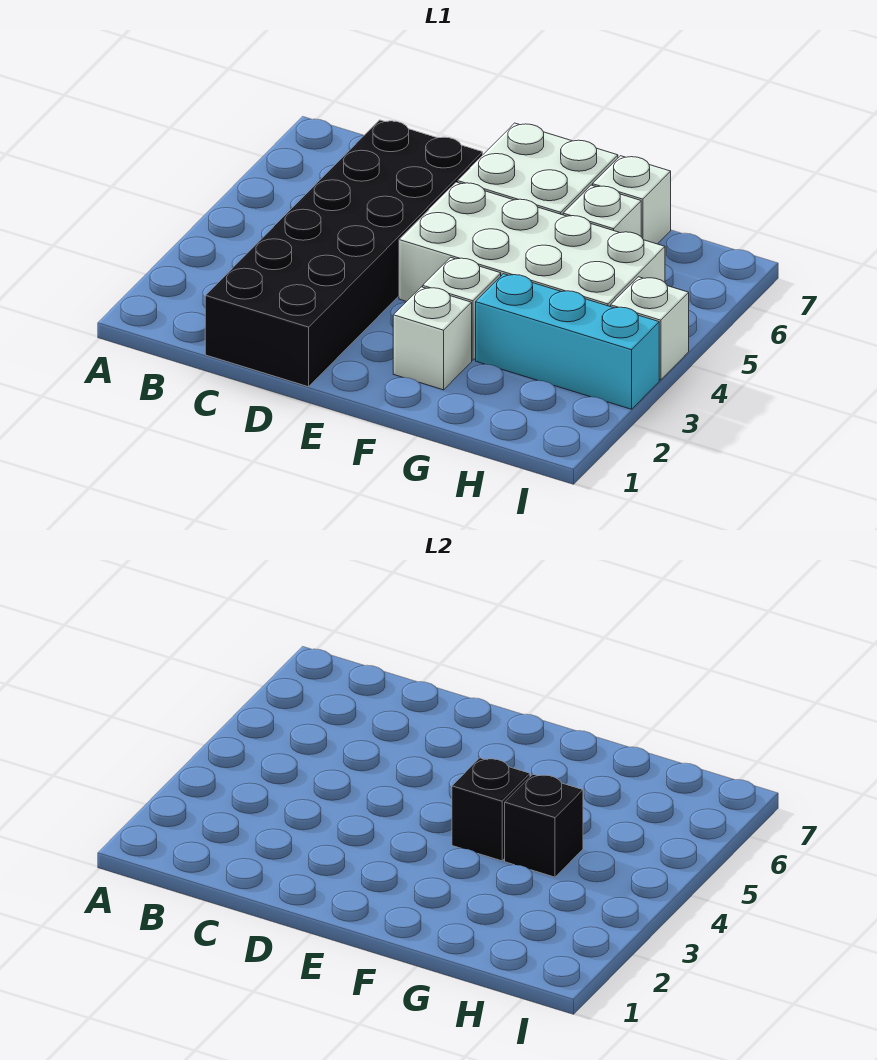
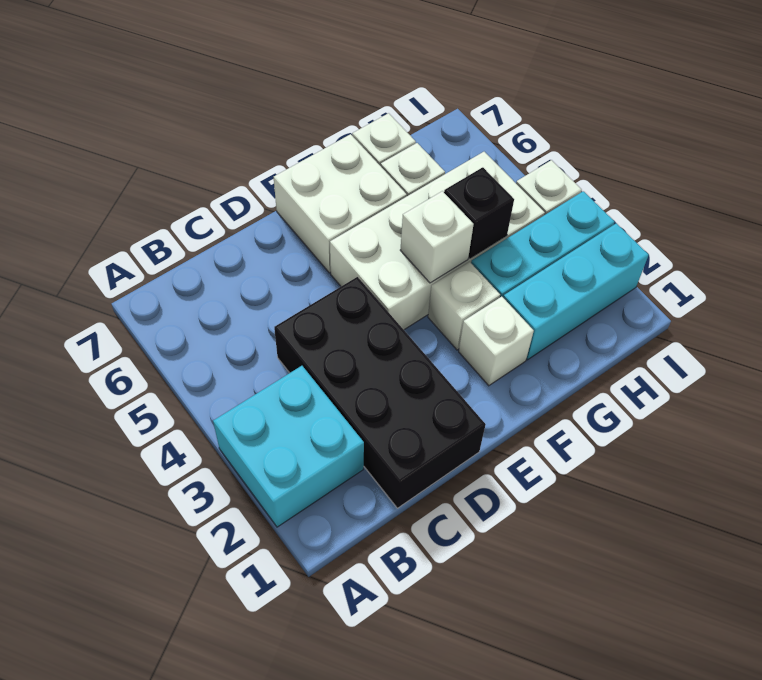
none -> cyan brick A2:B3 level 1
black brick C1:D6 level 1 -> black brick C1:D4 level 1
black brick F4 level 2 -> white brick F4 level 2
none -> cyan brick G2:I2 level 1

